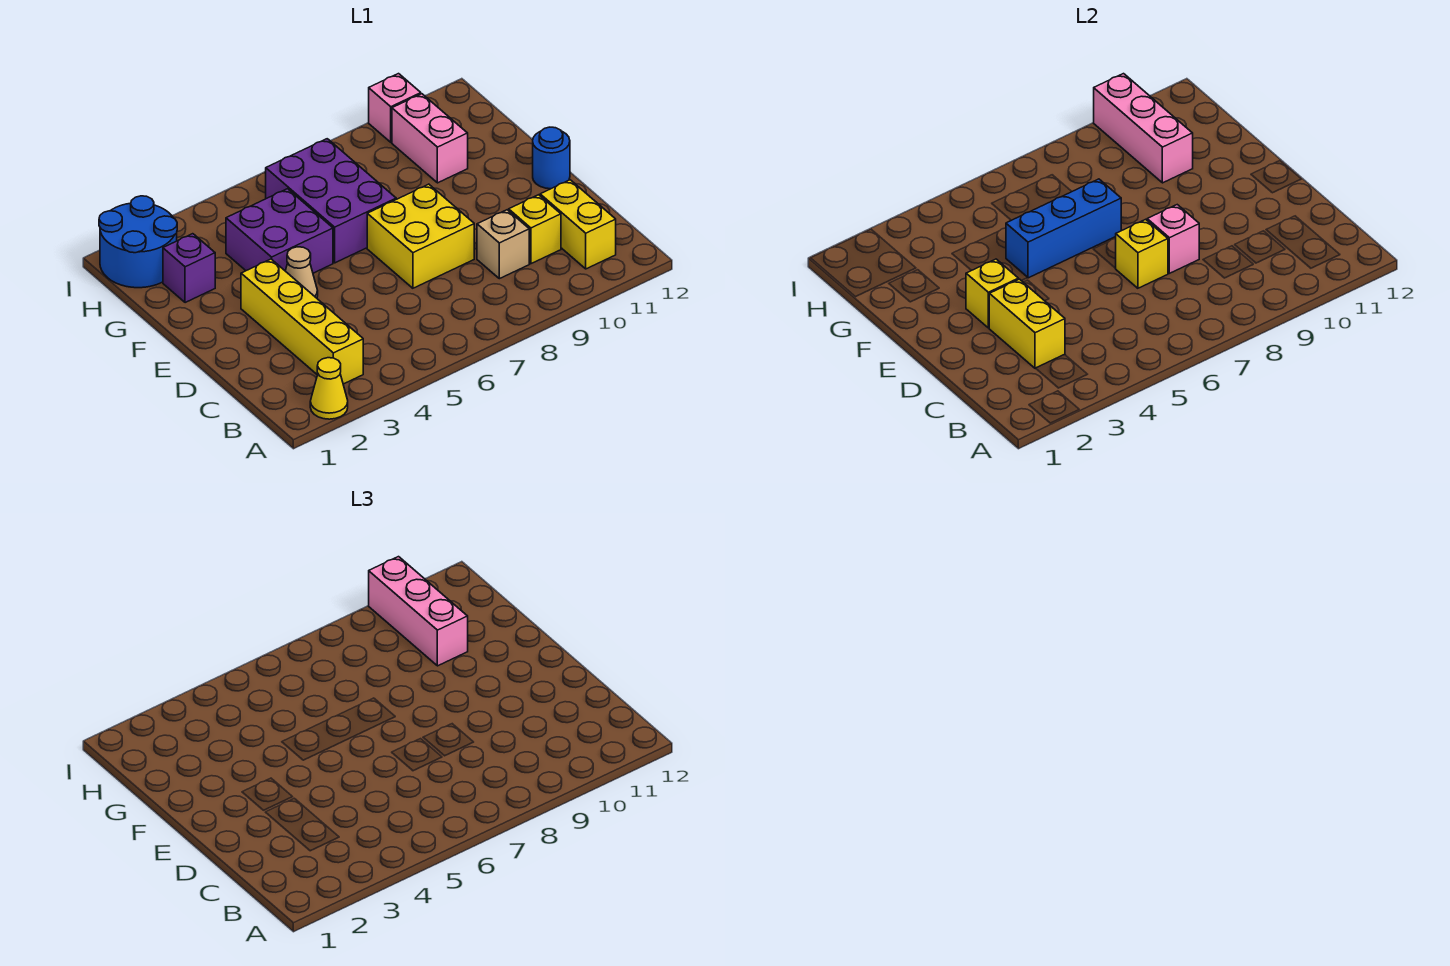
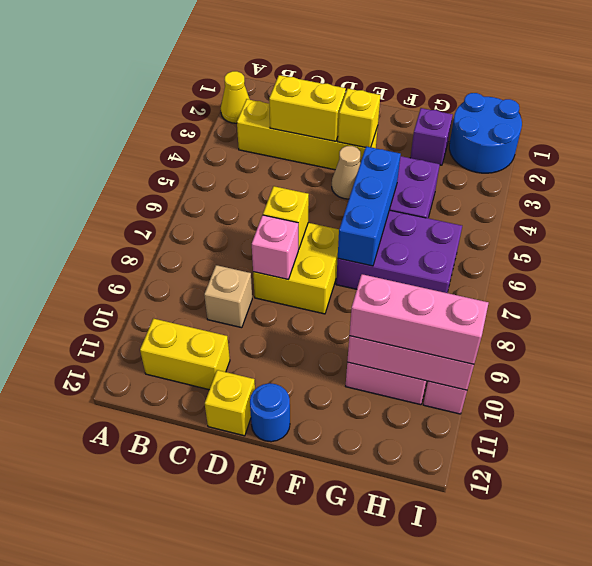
yellow brick C10 level 1 -> yellow brick D12 level 1

